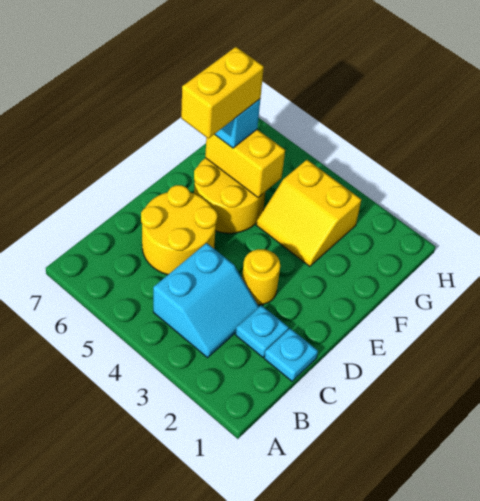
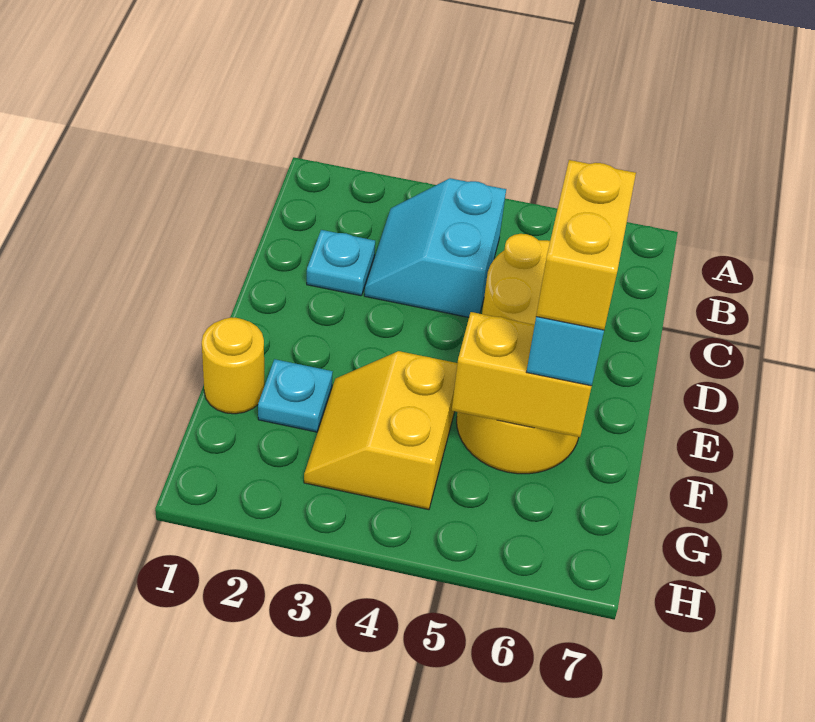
cyan plate C1 level 1 -> cyan plate F2 level 1
yellow round brick D3 level 1 -> yellow round brick F1 level 1
yellow slope F3:G4 level 1 top G -> yellow slope F3:G4 level 1 top 4

